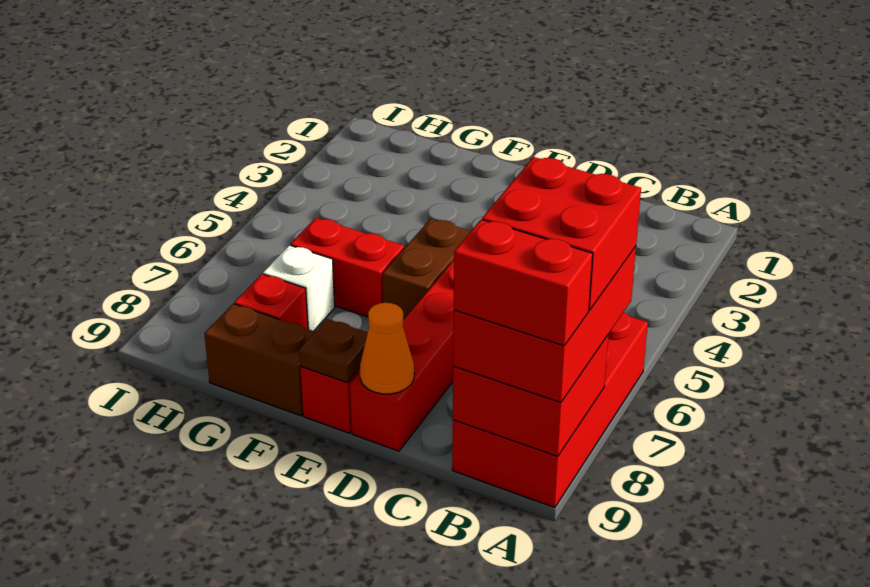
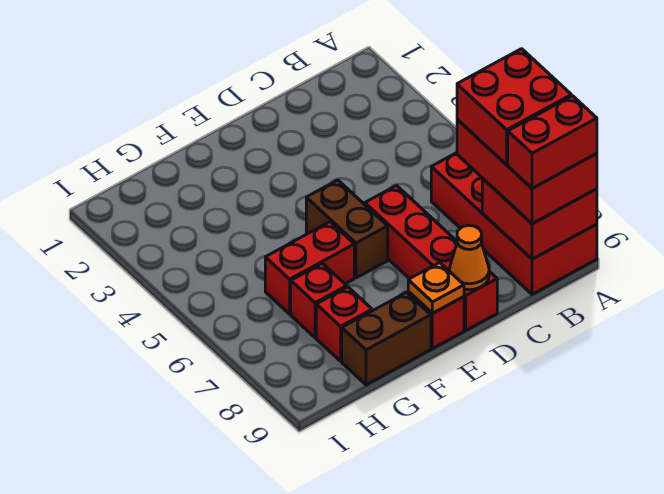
brown plate E9 level 2 -> orange plate E9 level 2
white brick G7 level 1 -> red brick G7 level 1

